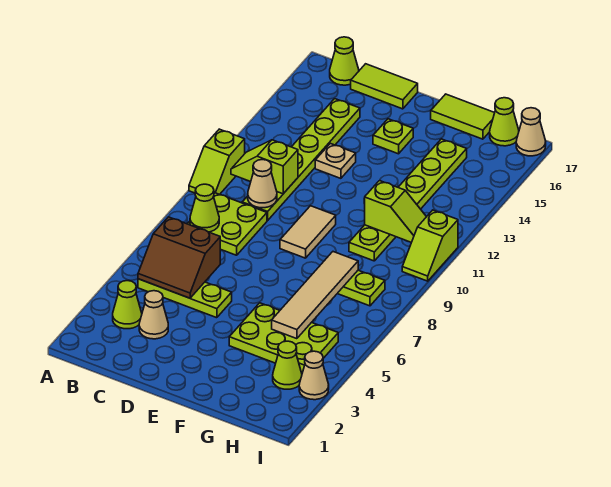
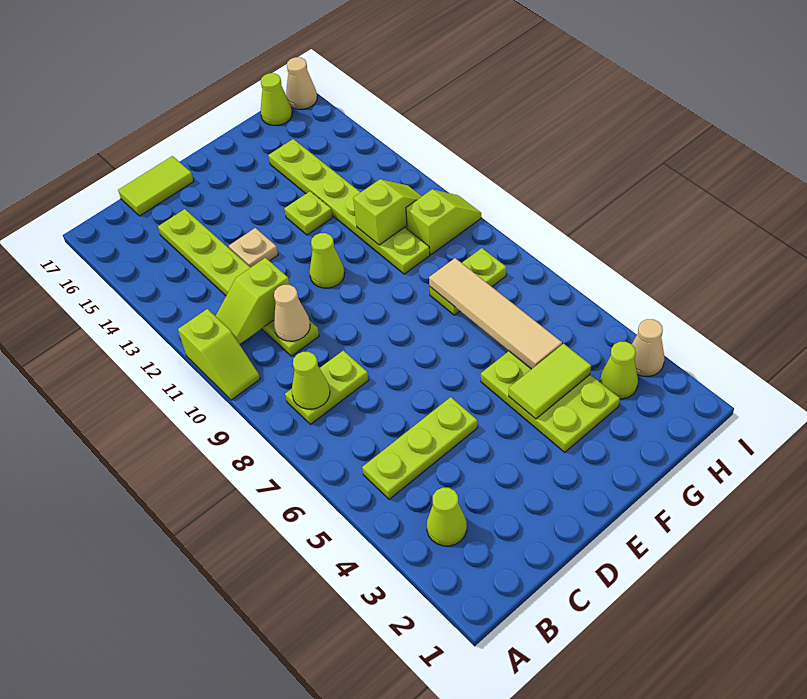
brown slope B5:C6 level 2 top 6 -> none
lime plate B8:C9 level 1 -> lime plate B8:C8 level 1
lime cone B17 level 1 -> lime cone E11 level 1
tan cone C3 level 1 -> none
tan tile E9:E10 level 1 -> none
lime plate E15 level 1 -> lime plate F13 level 1
lime plate F4:H5 level 1 -> lime plate F3:G5 level 1
lime tile F17:G17 level 1 -> lime tile F4:G4 level 2
lime slope I10:I11 level 1 top 11 -> lime slope H10:I10 level 1 top H

